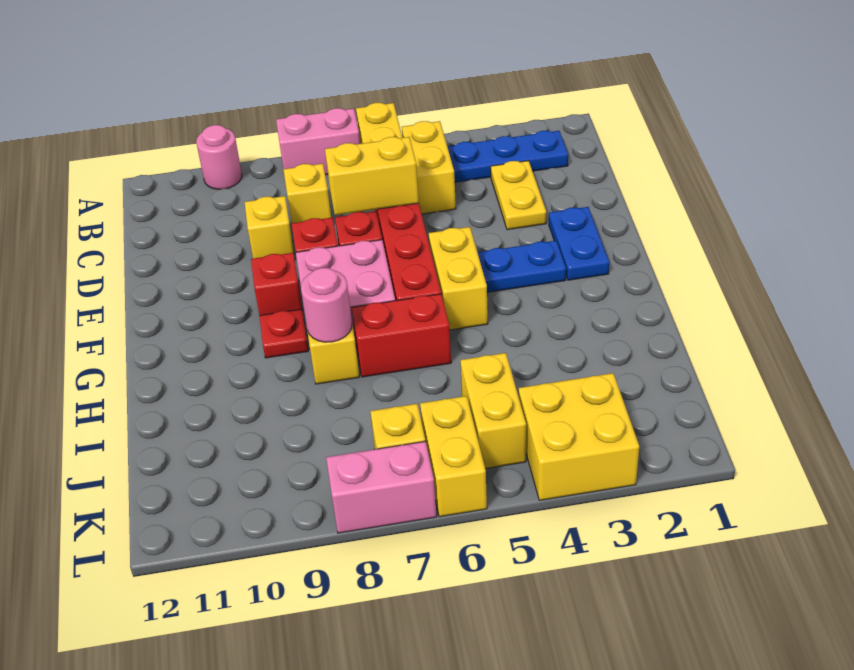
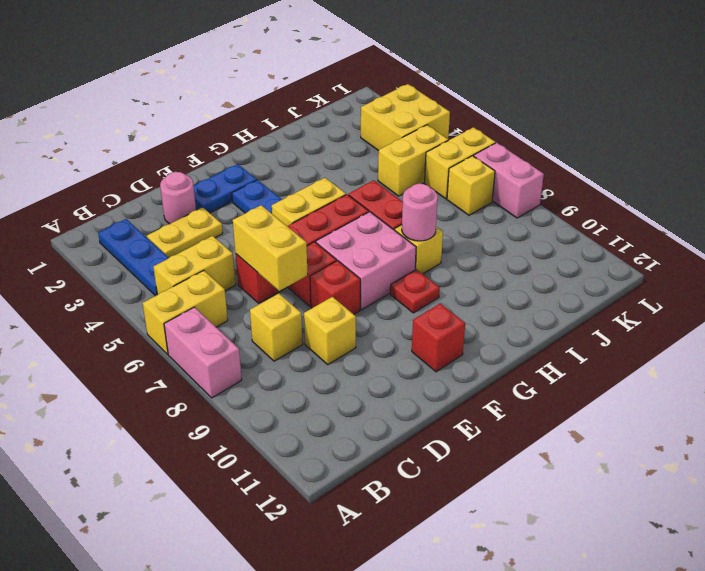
pink round brick A10 level 1 -> pink round brick D2 level 1
red brick F9 level 1 -> red brick F11 level 1

